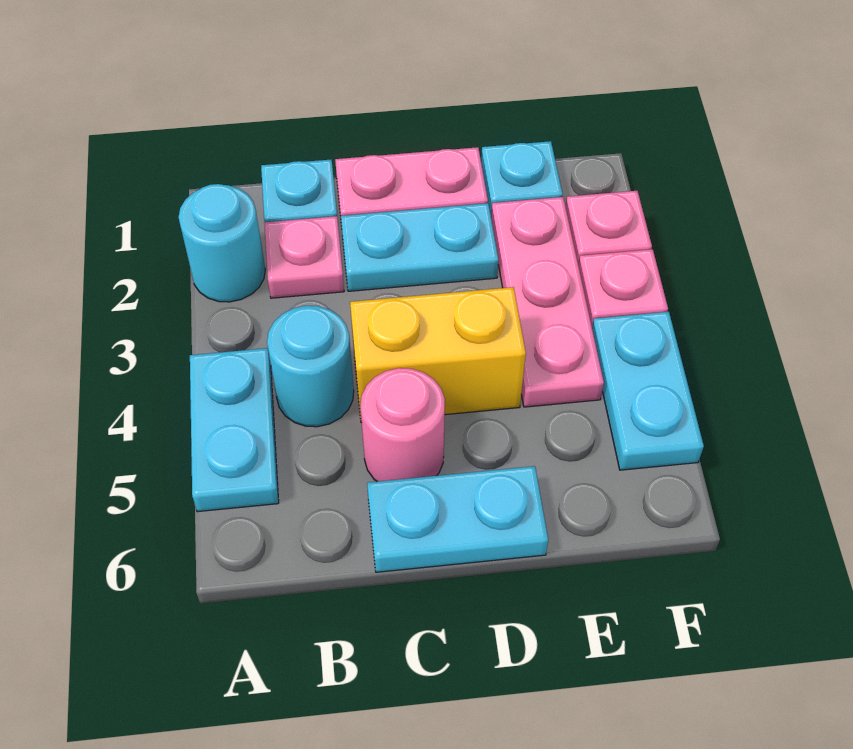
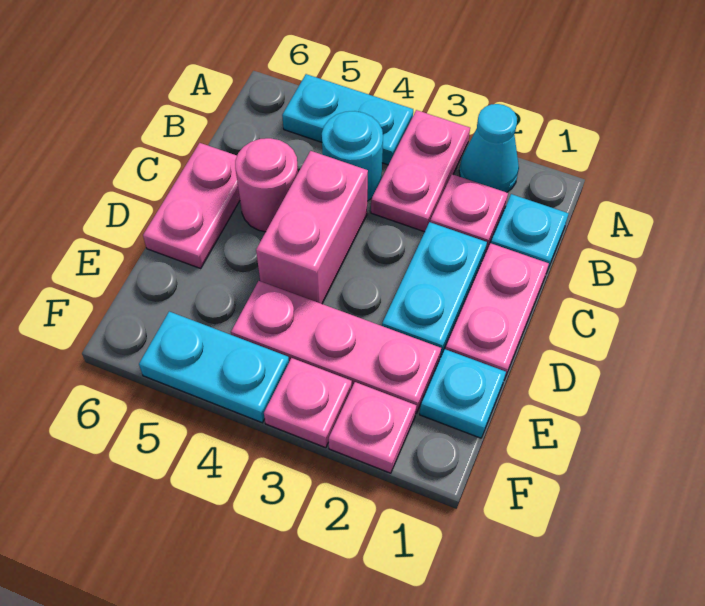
cyan round brick A2 level 1 -> cyan cone A2 level 1
none -> pink plate A3:B3 level 1
yellow brick C4:D4 level 1 -> pink brick C4:D4 level 1
cyan plate C6:D6 level 1 -> pink plate C6:D6 level 1

